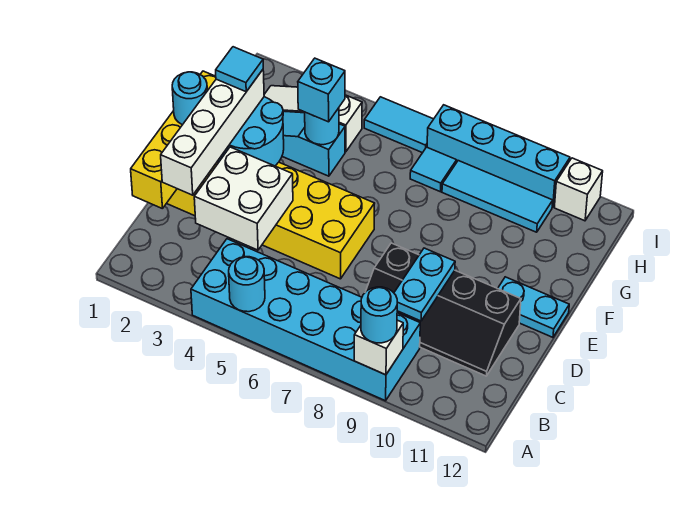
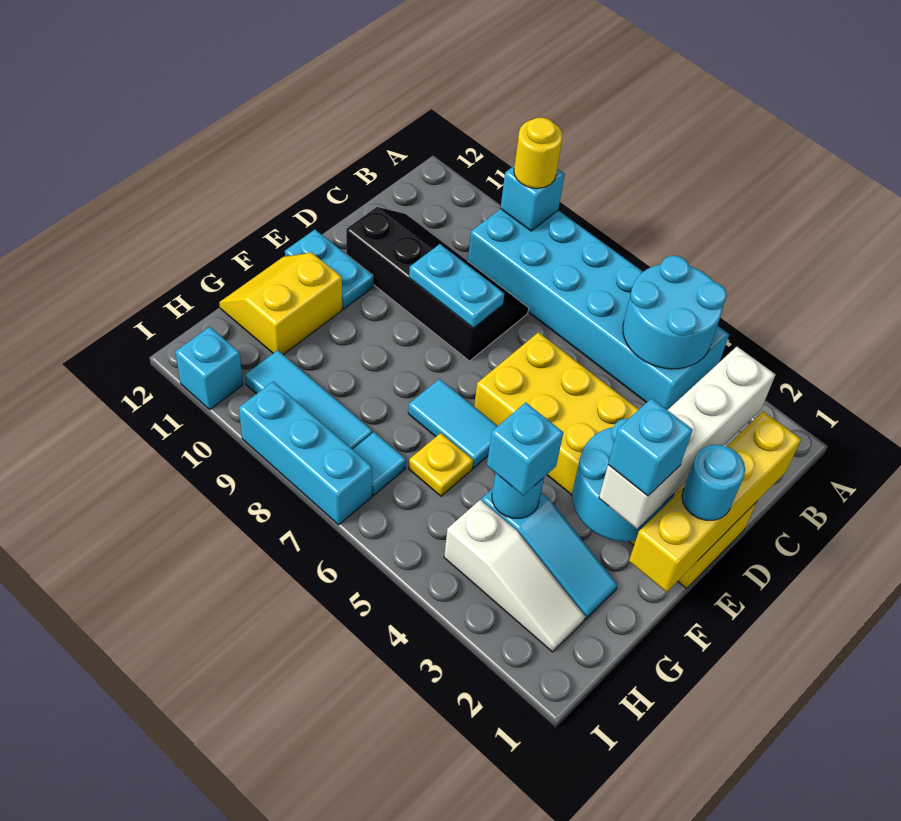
cyan round brick A5 level 2 -> cyan round brick A4:B5 level 2
white brick A9 level 2 -> cyan brick A9 level 2
cyan round brick A9 level 3 -> yellow round brick A9 level 3
white brick C3:D4 level 2 -> none
cyan plate C9:D9 level 2 -> cyan plate D8:D9 level 2
cyan tile F2 level 4 -> cyan brick F2 level 4
none -> yellow slope F11:G12 level 1 top 11
none -> yellow plate G6 level 1
cyan tile I5:I6 level 1 -> cyan tile F6:F7 level 1
cyan brick I7:I10 level 1 -> cyan brick I7:I9 level 1
white brick I11 level 1 -> cyan brick I11 level 1

